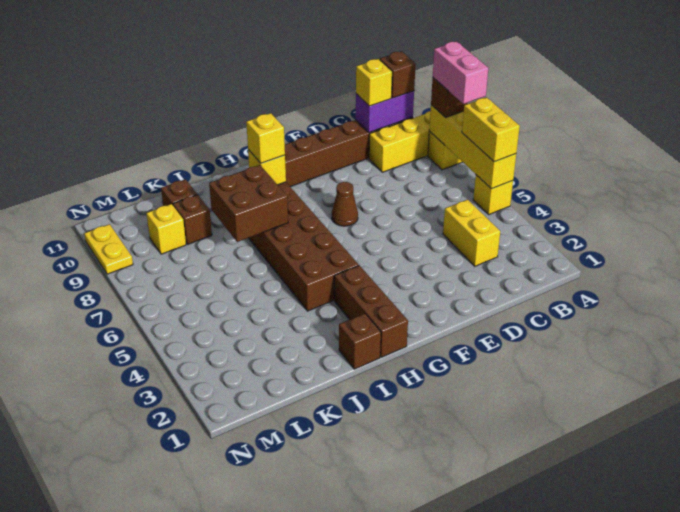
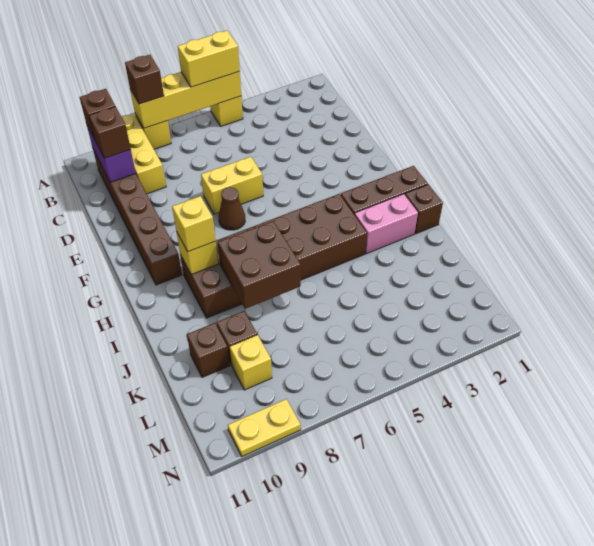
pink brick A7:A8 level 4 -> pink brick I2:I3 level 1
yellow brick C3:C4 level 1 -> yellow brick E6:E7 level 1
yellow brick C10 level 3 -> brown brick C10 level 3

